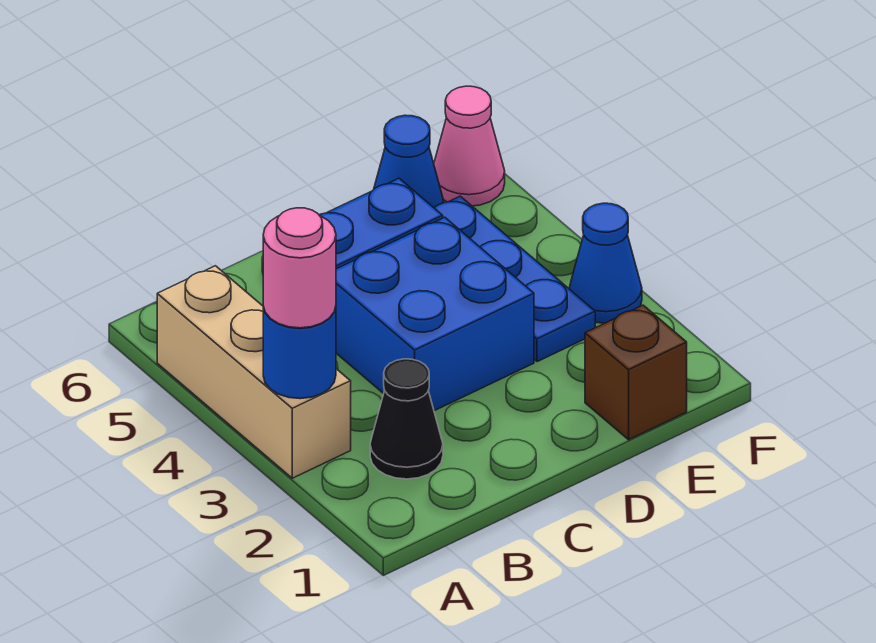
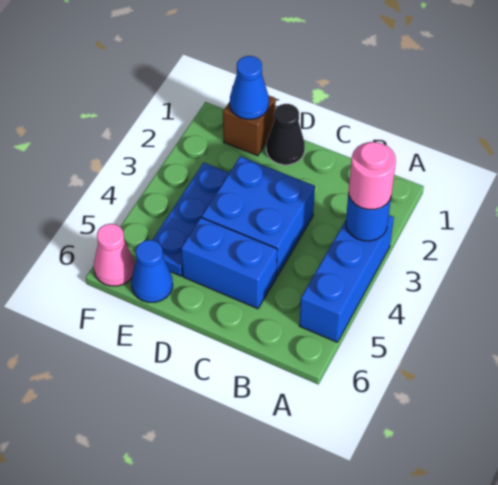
tan brick A3:A5 level 1 -> blue brick A3:A5 level 1
black cone B2 level 1 -> black cone D1 level 1
blue cone F3 level 1 -> blue cone E1 level 2

